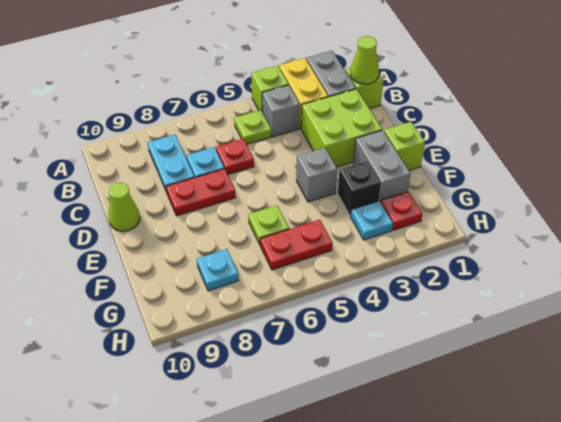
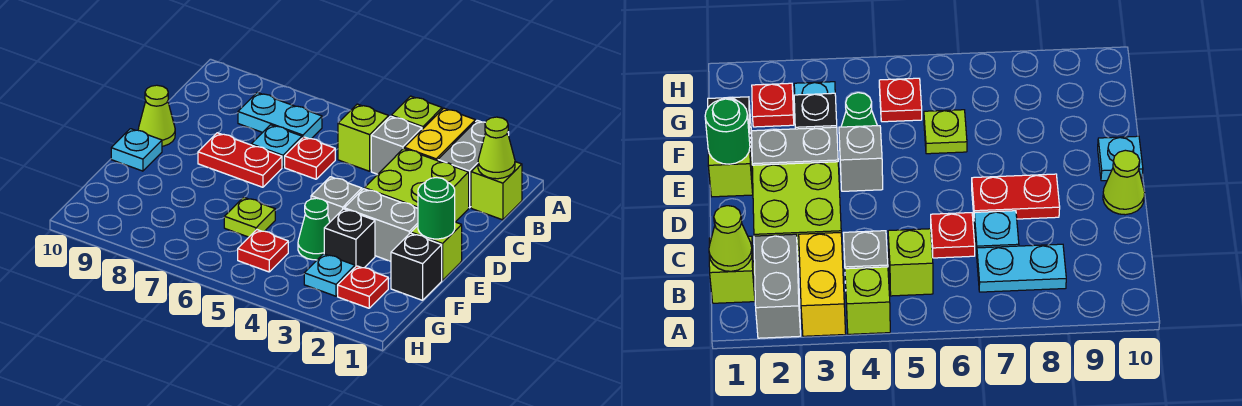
lime plate B5 level 1 -> lime brick B5 level 1
cyan plate B8:C8 level 1 -> cyan plate B7:B8 level 1
none -> green round brick E1 level 2
grey brick E2:F2 level 1 -> grey brick E2:E3 level 1
none -> black brick F1 level 1
none -> green cone F4 level 1
red plate G5:G6 level 1 -> red plate G5 level 1
cyan plate G8 level 1 -> cyan plate E10 level 1

